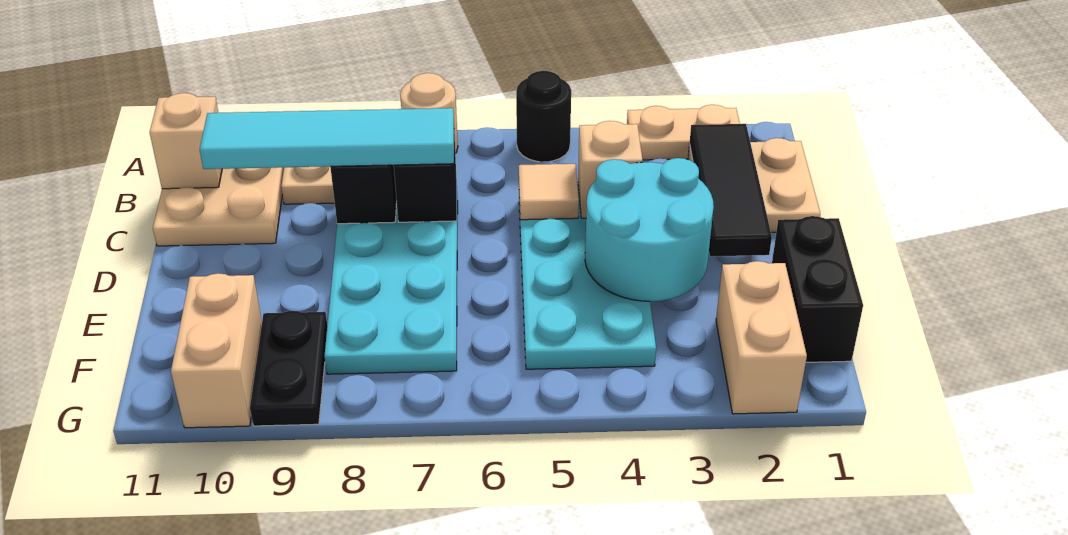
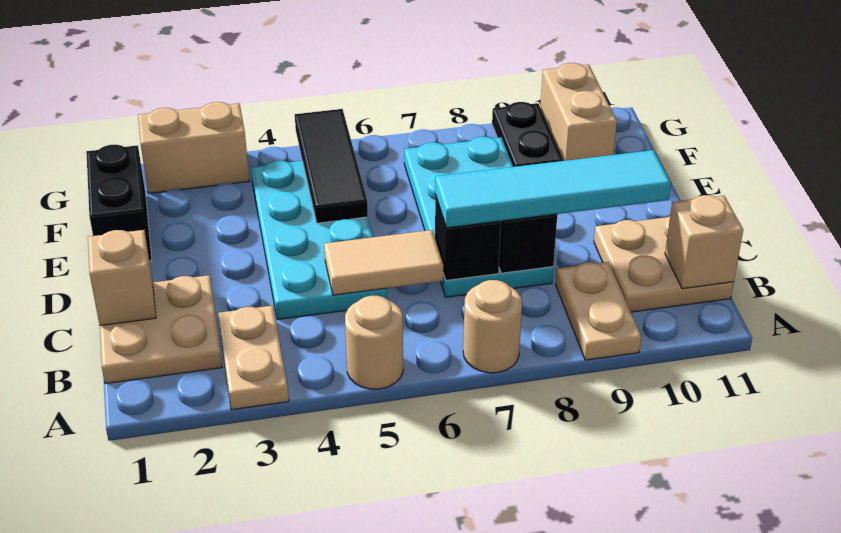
tan plate A2:A3 level 1 -> tan plate A3:B3 level 1
black round brick A5 level 1 -> tan round brick A5 level 1
black tile B2:D2 level 2 -> black tile E5:G5 level 2
tan brick C4 level 2 -> tan brick C1 level 2
tan tile C5 level 2 -> tan tile C5:C6 level 2
cyan round brick D3:E4 level 2 -> none
tan brick F2:G2 level 1 -> tan brick G2:G3 level 1

